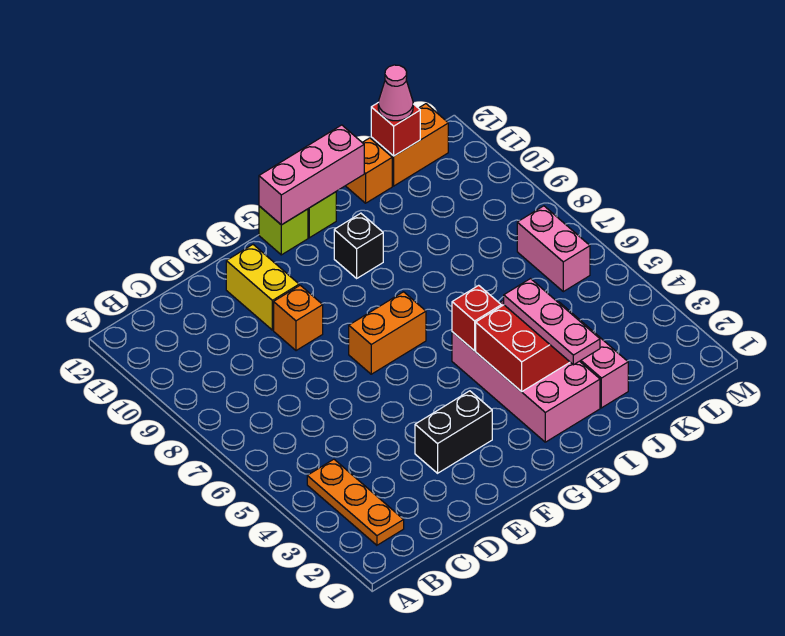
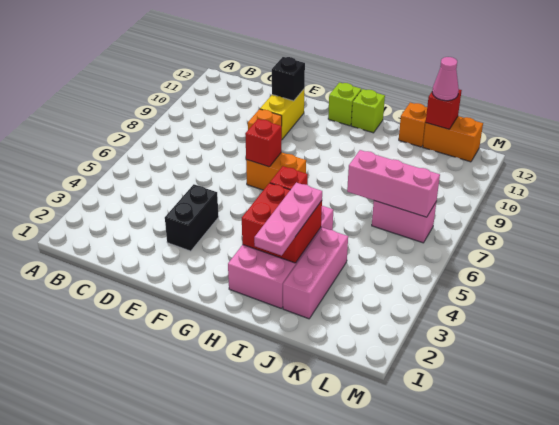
orange plate B2:B4 level 1 -> none
black brick E3:F3 level 1 -> black brick E3:E4 level 1
none -> red brick F7 level 2
pink brick G12:I12 level 2 -> pink brick J7:L7 level 2
black brick H10 level 1 -> black brick E11 level 2
pink brick L6:L7 level 1 -> pink brick K7:L7 level 1

